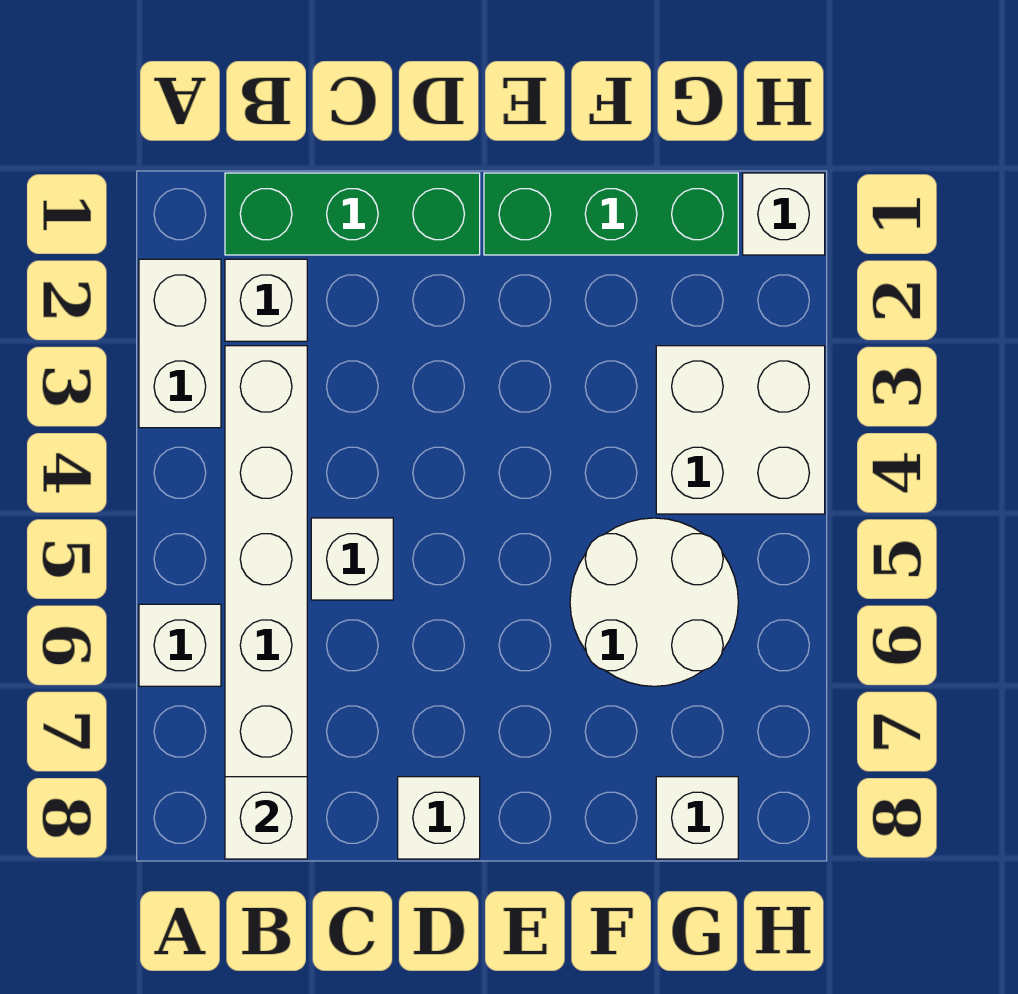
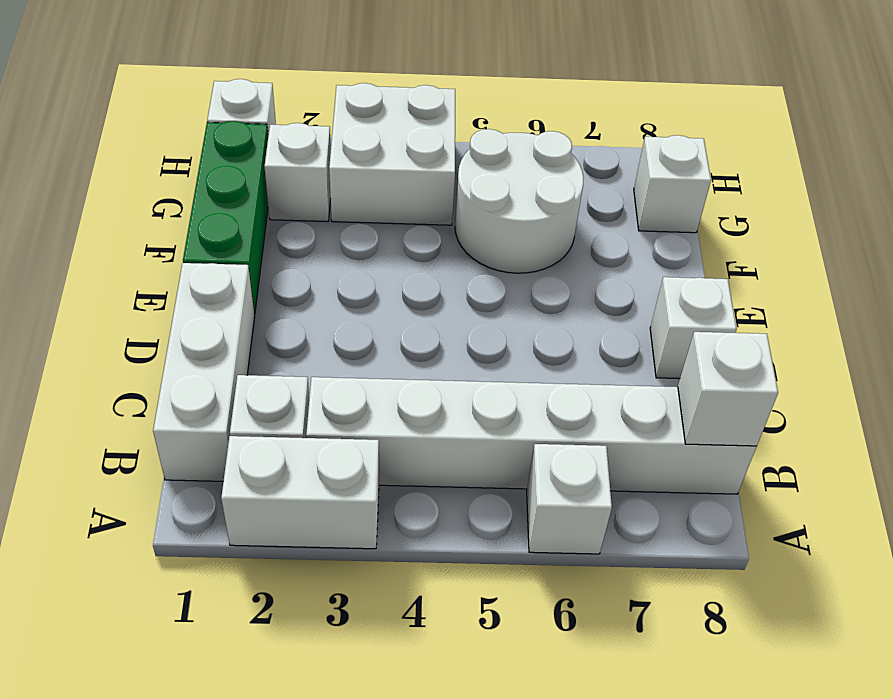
green brick B1:D1 level 1 -> white brick B1:D1 level 1
white brick C5 level 1 -> white brick G2 level 1

